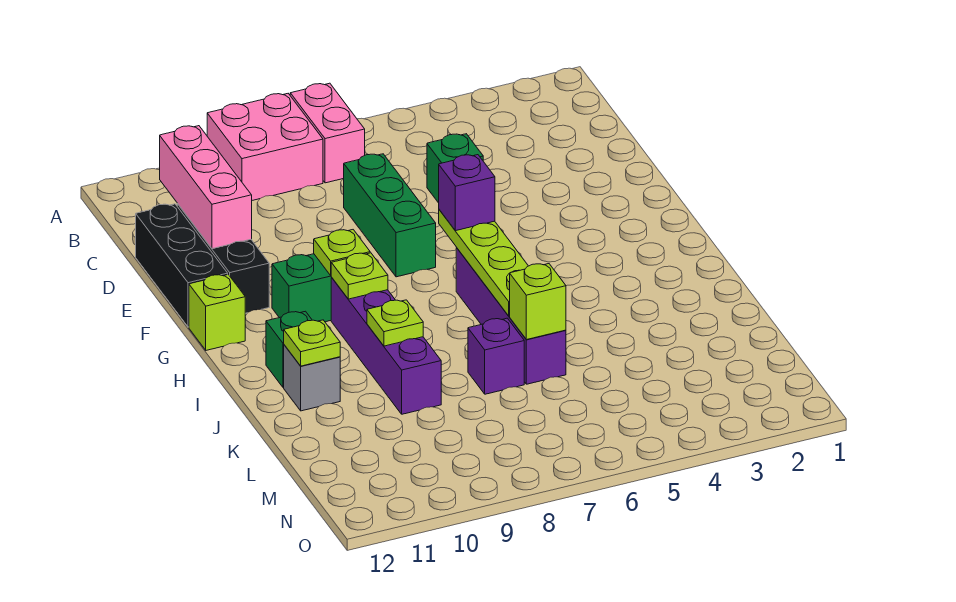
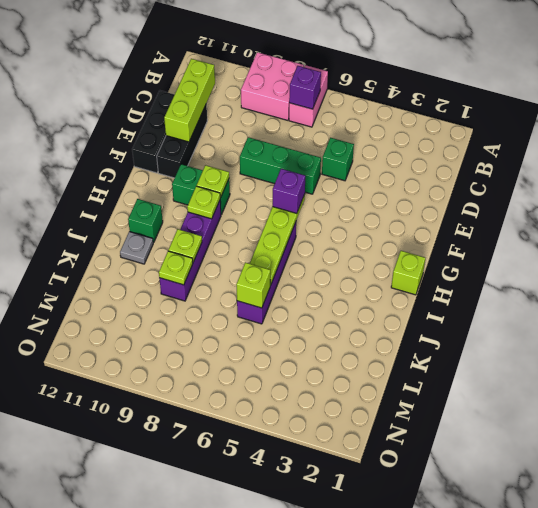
pink brick C11:E11 level 2 -> lime brick C11:E11 level 2
green brick D7:F7 level 1 -> green brick E6:E8 level 1
lime brick G12 level 1 -> lime brick H1 level 1
grey brick J11 level 1 -> grey plate J11 level 1
lime plate J11 level 2 -> lime plate K9 level 2
purple brick K7 level 1 -> purple brick B7 level 2

